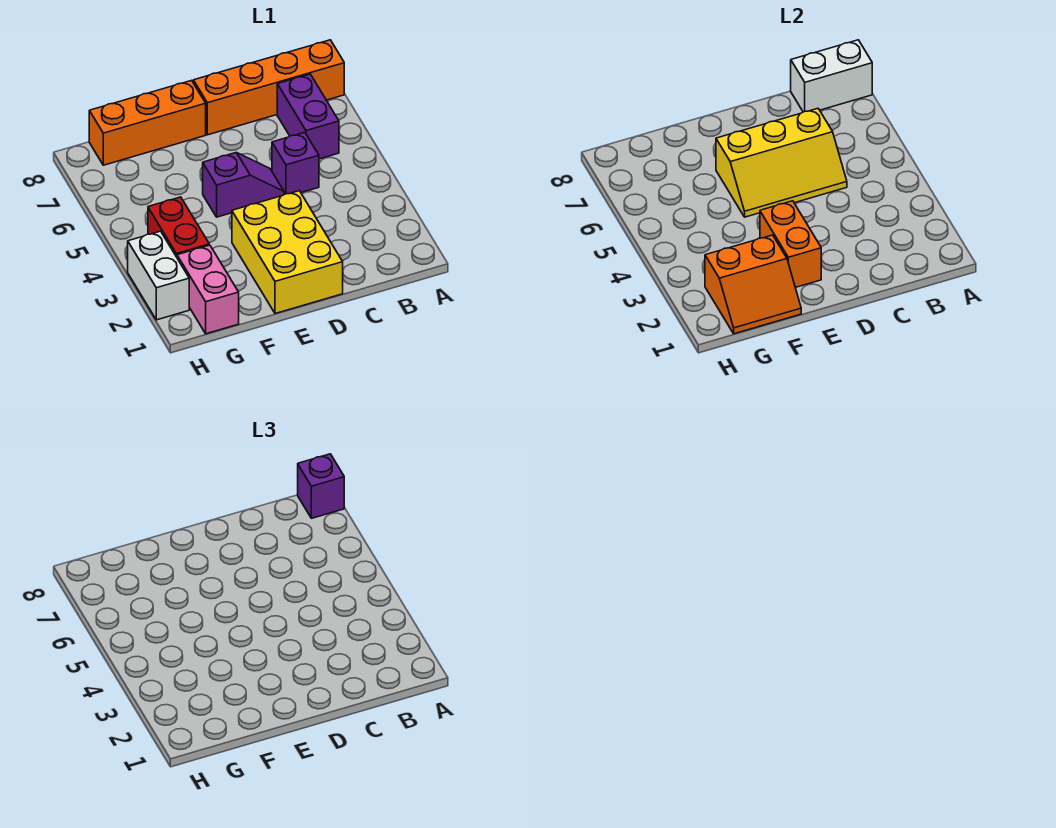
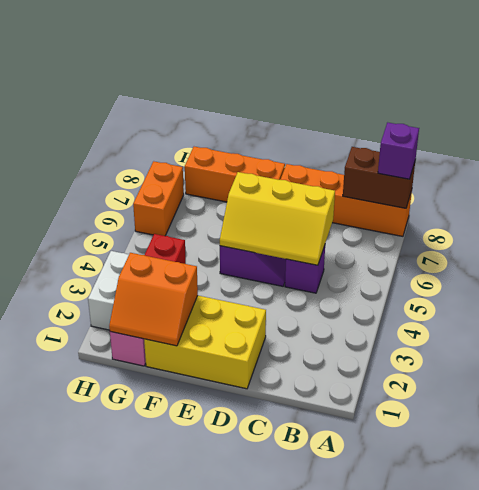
white brick A8:B8 level 2 -> brown brick A8:B8 level 2
purple brick B6:B7 level 1 -> none
yellow brick D1:E3 level 1 -> yellow brick D1:F2 level 1
orange brick E2:E3 level 2 -> orange brick H6:H7 level 1

